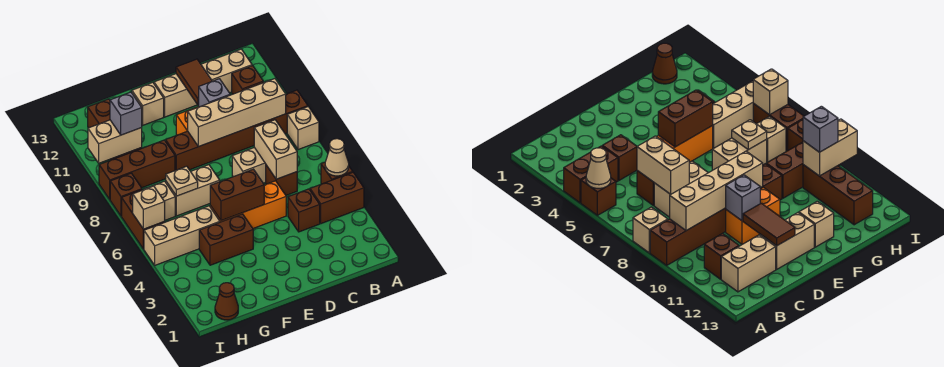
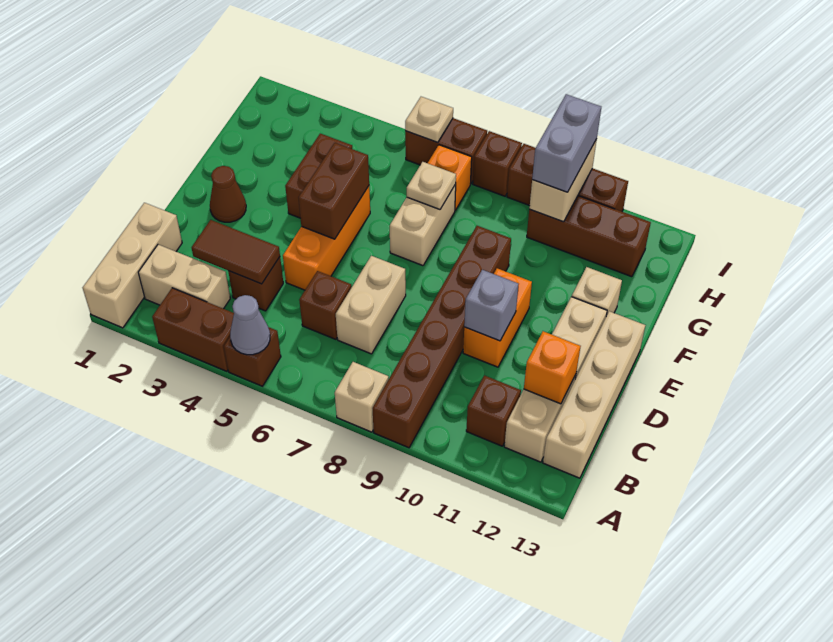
brown brick A4:B4 level 1 -> brown brick A3:A4 level 1
tan cone A5 level 2 -> grey cone A5 level 2
tan brick B9:E9 level 2 -> tan brick B13:E13 level 1
tan brick C6:C7 level 2 -> tan brick B2:B3 level 1
none -> orange brick C12 level 2
brown tile D11:D12 level 2 -> brown tile C3:C4 level 2
tan brick G5:I5 level 1 -> tan brick A1:C1 level 1
brown brick G9:I9 level 1 -> brown brick I9:I11 level 1
brown cone H1 level 1 -> brown cone E2 level 1
tan brick H7 level 1 -> orange brick H7 level 1
grey brick H10 level 3 -> grey brick H10:I10 level 3
tan brick I6 level 2 -> tan plate I6 level 2

